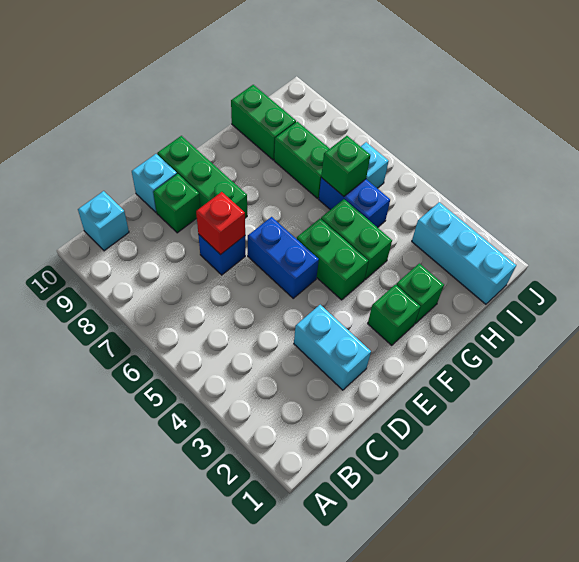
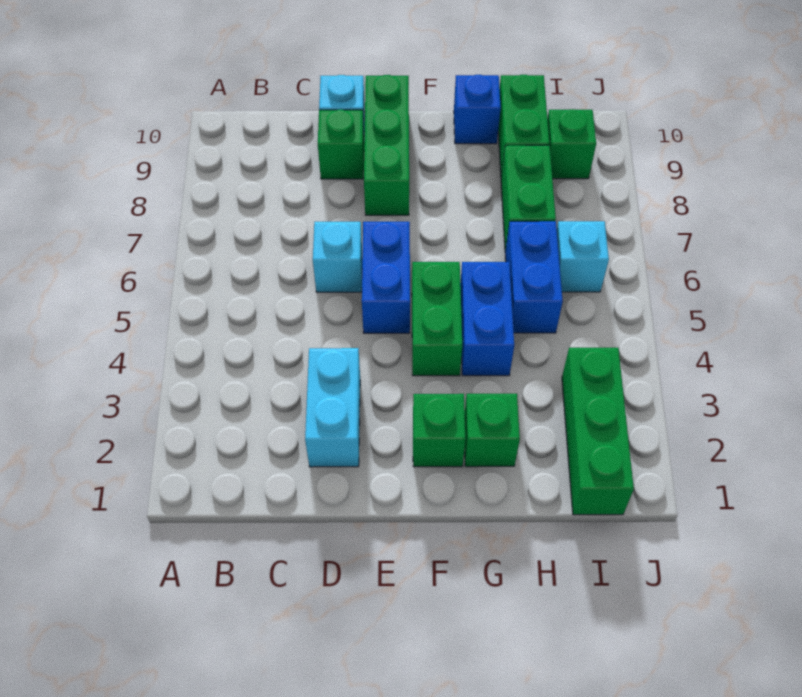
cyan brick B10 level 1 -> cyan brick D6 level 1
blue brick D7 level 1 -> blue brick G10 level 1
red brick D7 level 2 -> none
green brick G4:G5 level 1 -> blue brick G4:G5 level 1
green brick H6 level 2 -> green brick I9 level 1
cyan brick I1:I3 level 1 -> green brick I1:I3 level 1

